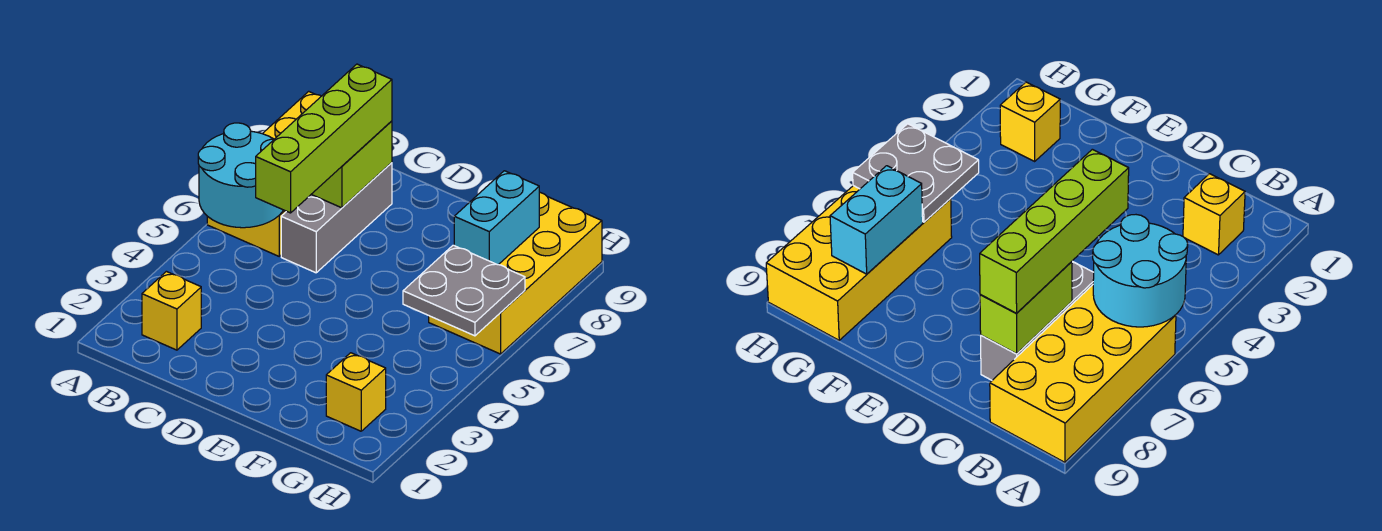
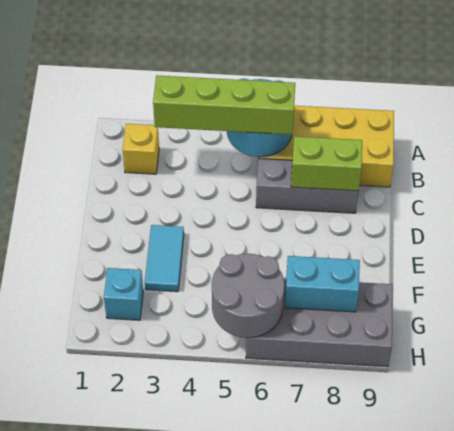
lime brick C5:C8 level 3 -> lime brick B3:B6 level 3
none -> cyan tile E3:F3 level 1
yellow brick G2 level 1 -> cyan brick G2 level 1
grey plate G5:H6 level 2 -> grey round brick G5:H6 level 2
yellow brick G6:H9 level 1 -> grey brick G6:H9 level 1

